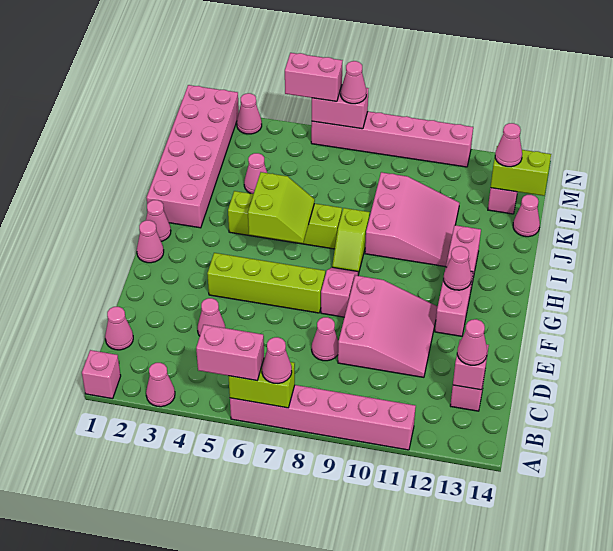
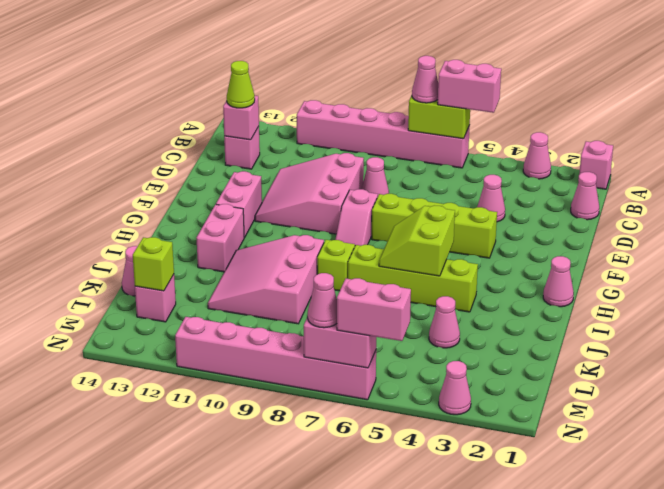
pink cone C13 level 3 -> lime cone C13 level 3
pink cone G1 level 1 -> none
pink cone G12 level 2 -> none
pink brick I1:N2 level 1 -> none
lime brick L13:L14 level 2 -> lime brick L13 level 2
pink cone L13 level 3 -> none

